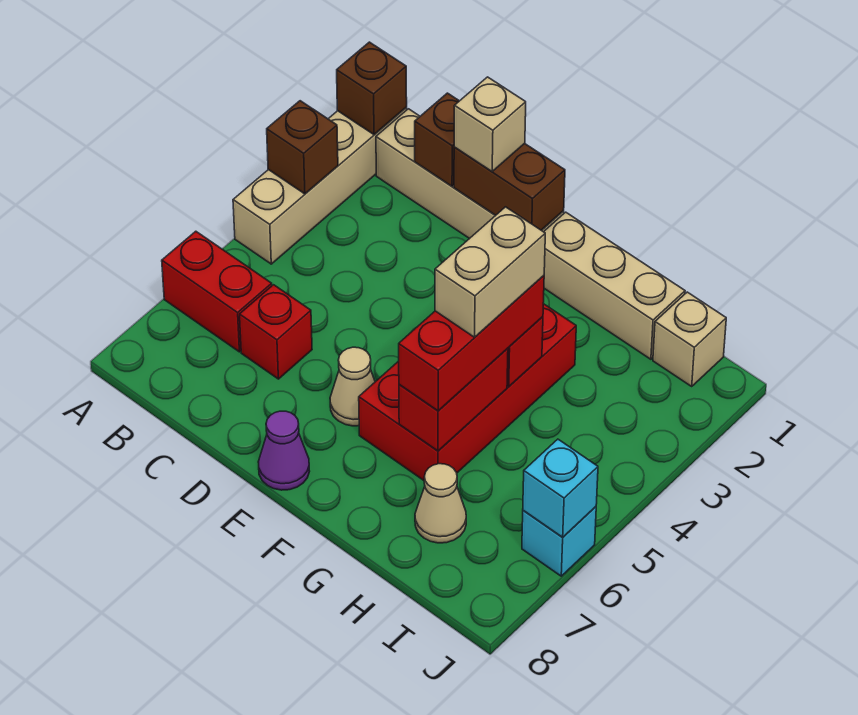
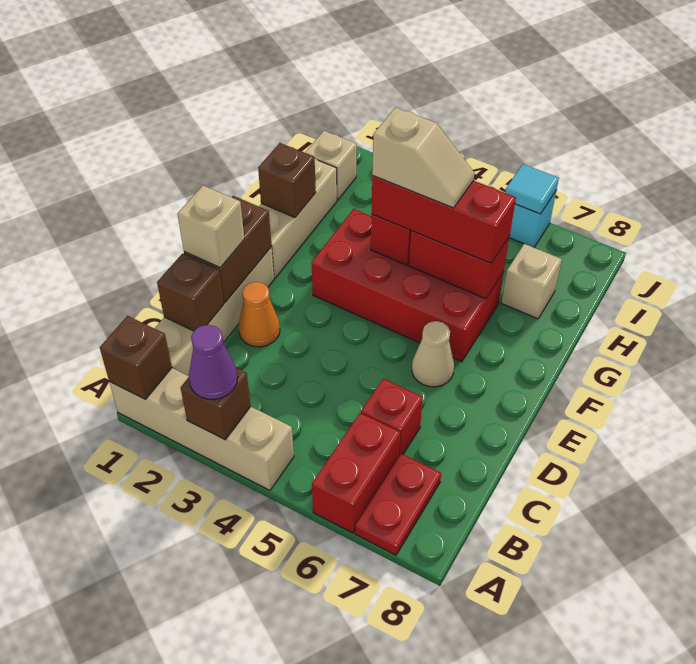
none -> red plate A7:B7 level 1
none -> orange cone D2 level 1
purple cone E8 level 1 -> purple cone A3 level 3
none -> brown brick G1 level 2
tan brick G4:G5 level 4 -> tan slope G4:G5 level 4 top 4
tan cone H7 level 1 -> tan brick H7 level 1
cyan brick J6 level 2 -> cyan tile J6 level 2

